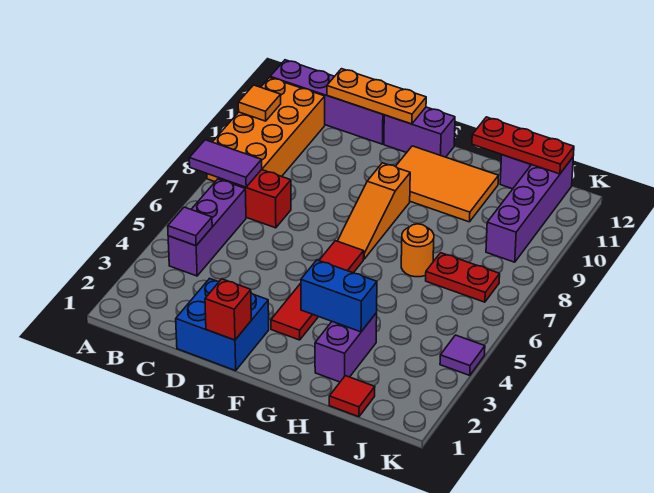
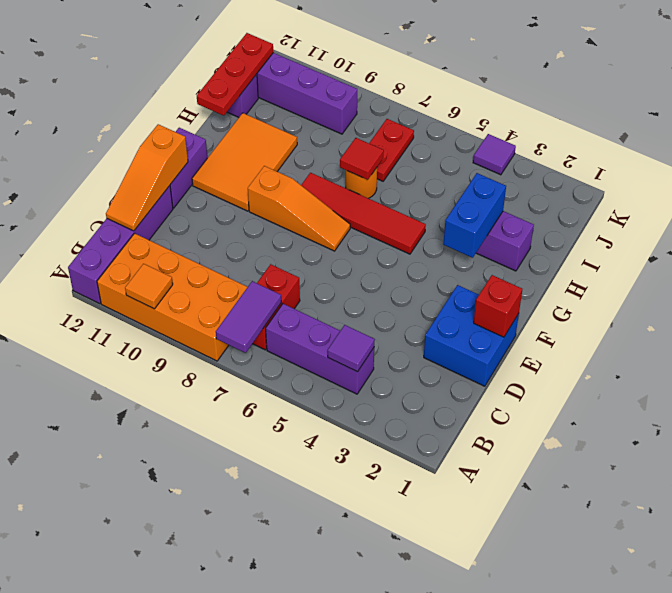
orange plate C12:E12 level 2 -> orange slope C12:E12 level 2 top E
red tile F3:F6 level 1 -> red tile G5:G8 level 1
red tile I1 level 1 -> red tile H7 level 2

